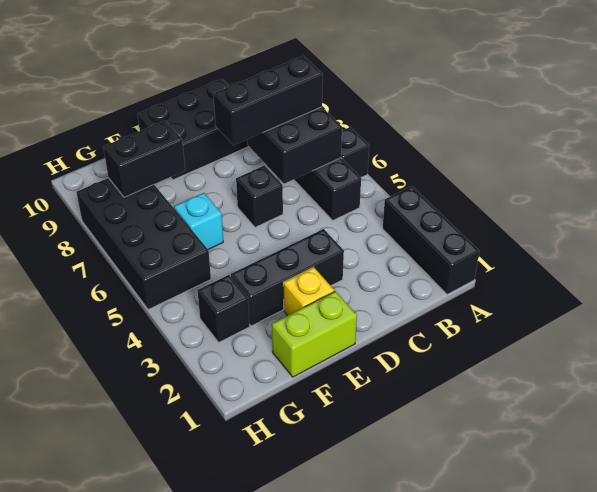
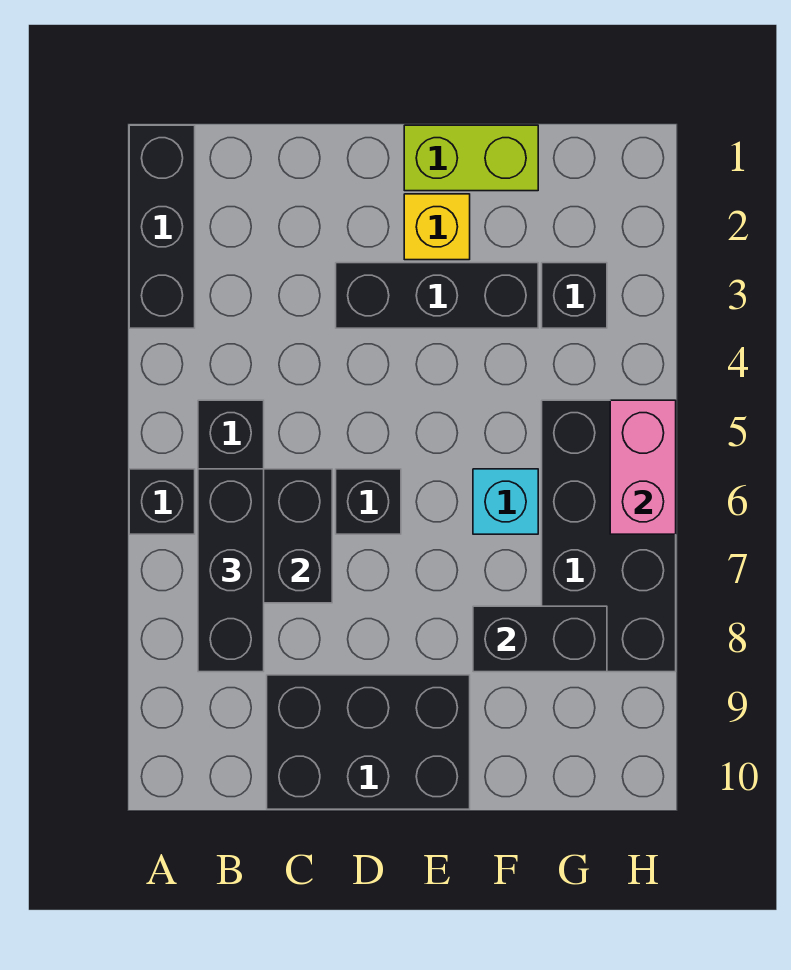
black brick B7:D7 level 3 -> black brick B6:B8 level 3
none -> pink brick H5:H6 level 2

